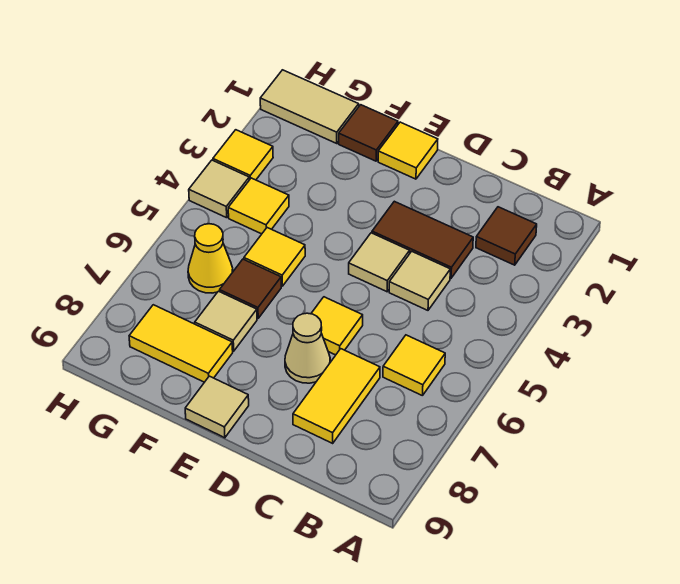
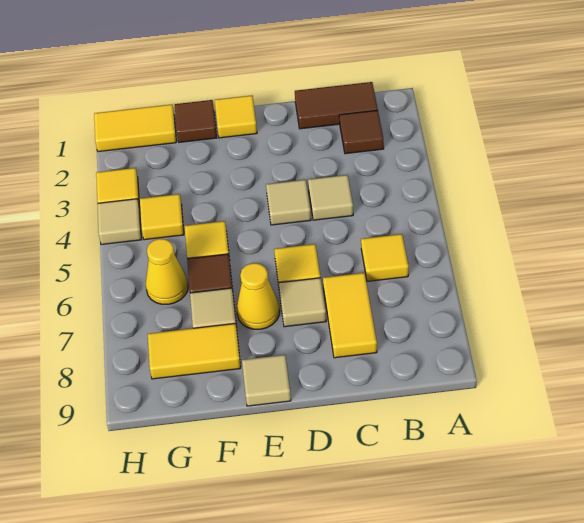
brown tile C3:D3 level 1 -> brown tile B1:C1 level 1
tan cone D7 level 1 -> tan tile D7 level 1
none -> yellow cone E7 level 1
tan tile G1:H1 level 1 -> yellow tile G1:H1 level 1

